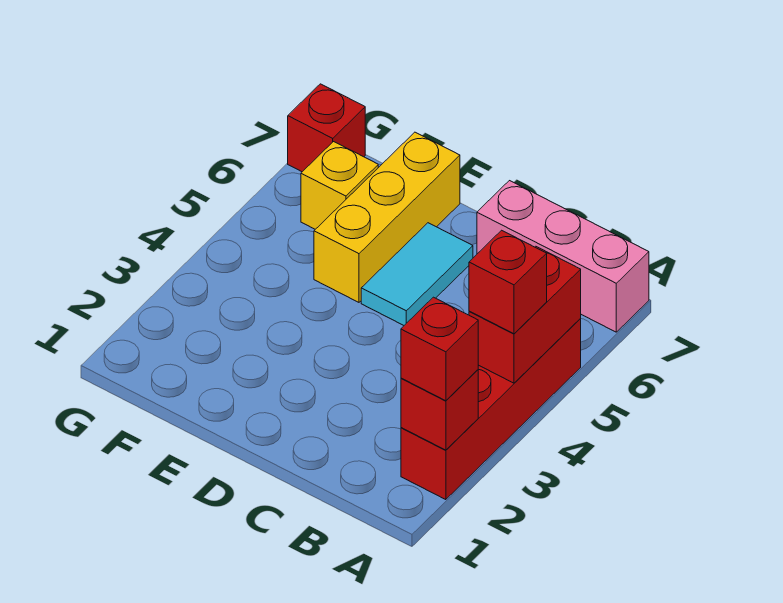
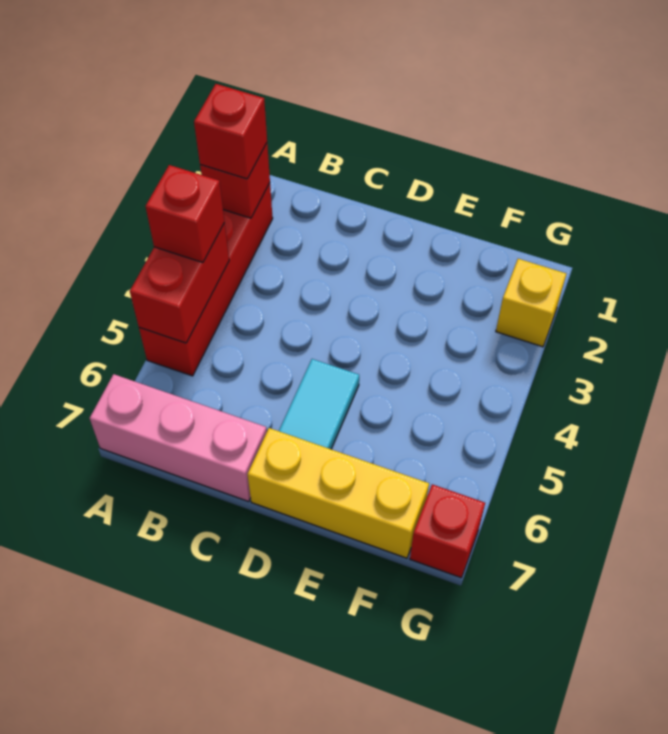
yellow brick E5:E7 level 1 -> yellow brick D7:F7 level 1
yellow brick F6 level 1 -> yellow brick G2 level 1

